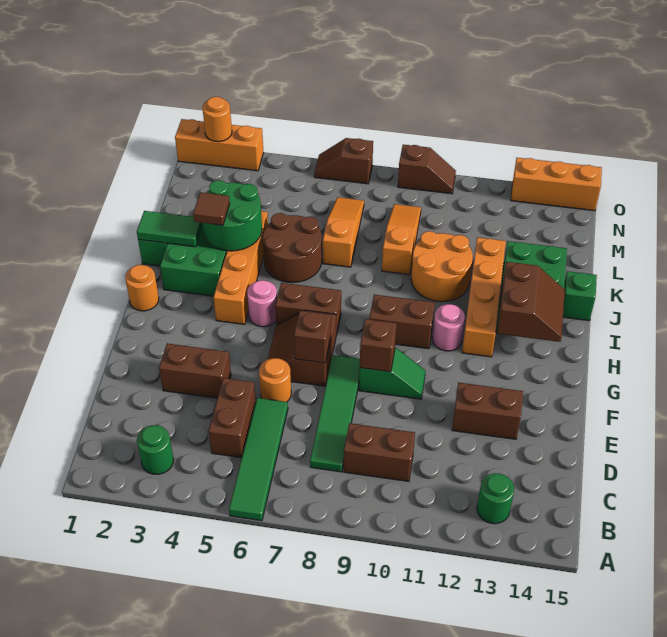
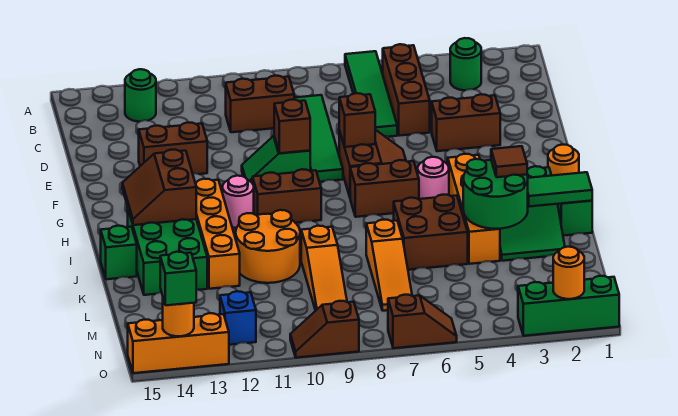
brown brick C5:D5 level 1 -> brown brick B5:D5 level 1
orange round brick E6 level 1 -> orange round brick O14 level 2
brown round brick J5:K6 level 1 -> brown brick J5:K6 level 1
none -> blue brick N12 level 1
orange brick O1:O3 level 1 -> green brick O1:O3 level 1
none -> green brick O14 level 3

